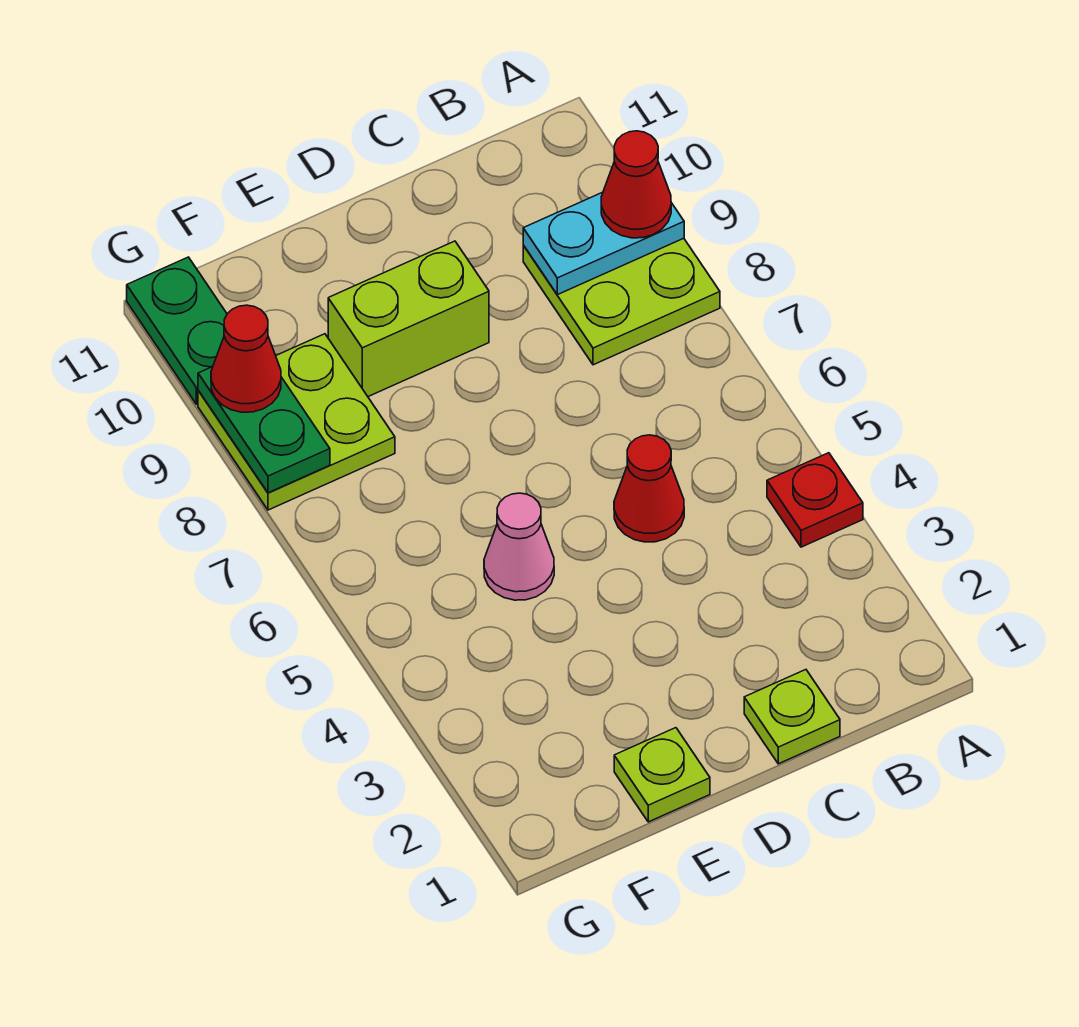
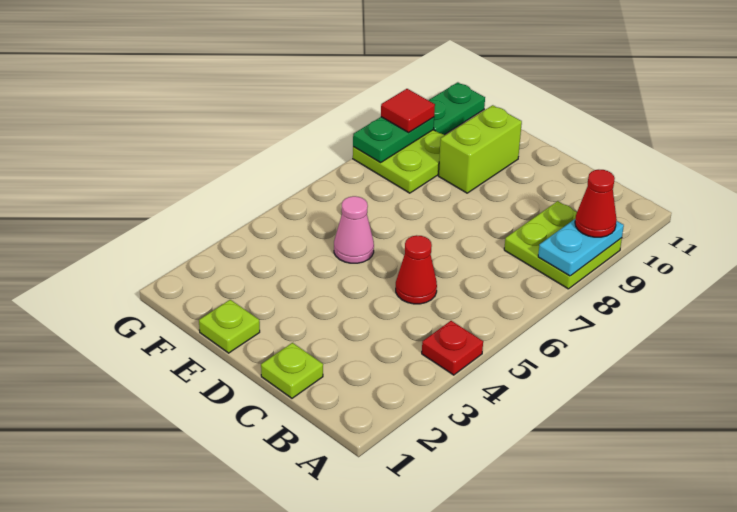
cyan plate A9:B9 level 2 -> cyan plate A8:A9 level 2
lime brick D9:E9 level 1 -> lime brick E9:E10 level 1
red cone G9 level 3 -> red tile G9 level 3

